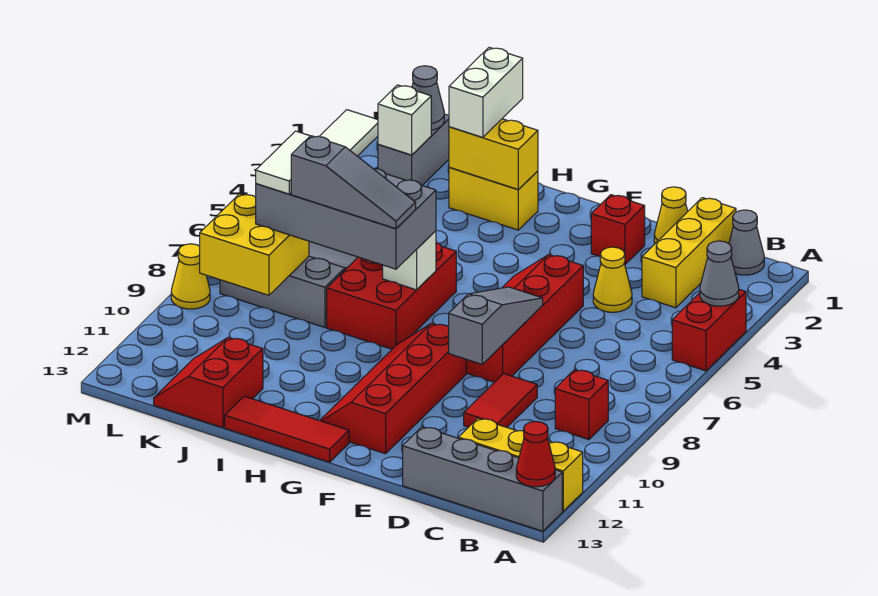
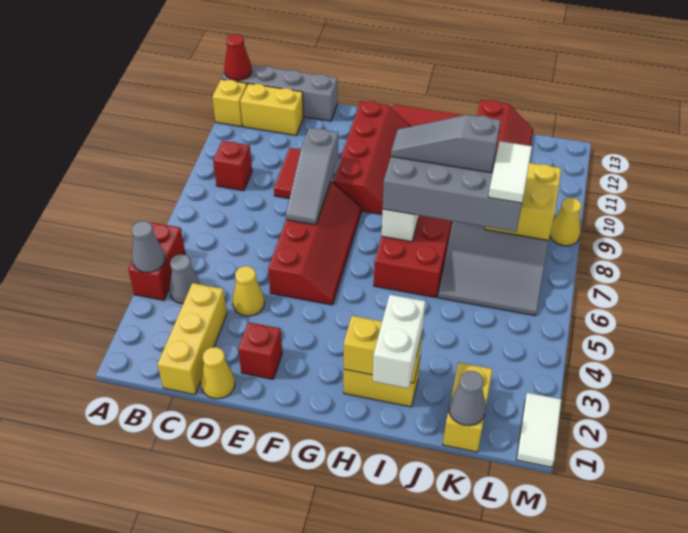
grey cone B1 level 1 -> grey cone B4 level 1
grey brick K1:K2 level 1 -> yellow brick K1:K2 level 1
white brick K2 level 2 -> none

